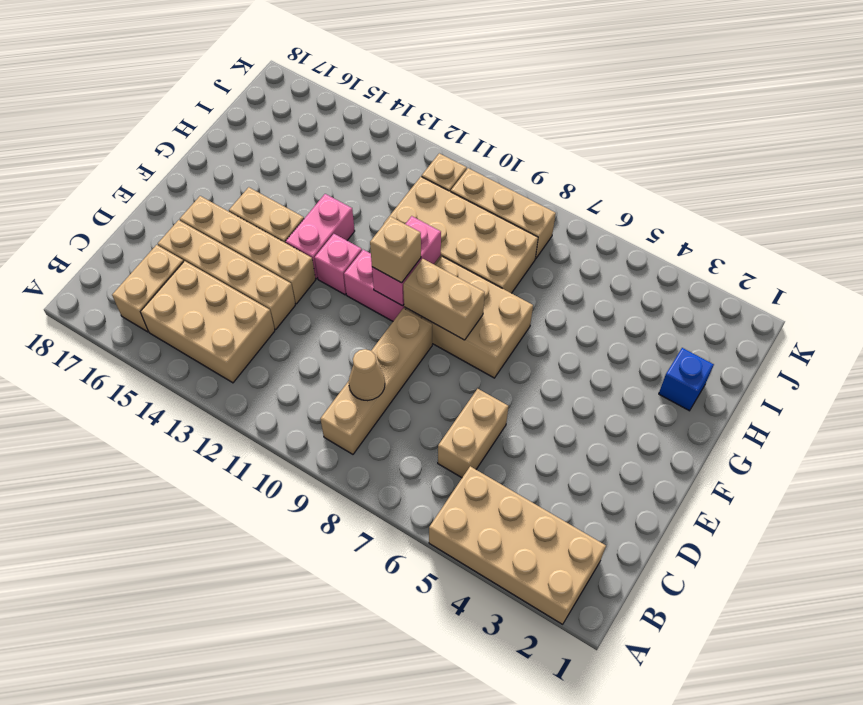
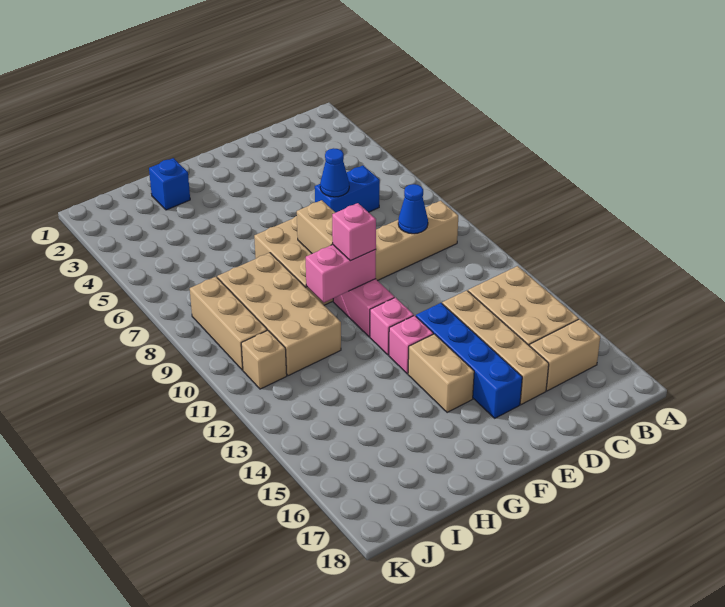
tan brick A2:B5 level 1 -> none
tan brick C6:D6 level 1 -> blue brick C6:D6 level 1
tan cone C9 level 2 -> blue cone C9 level 2
none -> blue cone D6 level 2
tan brick E13:E16 level 1 -> blue brick E13:E16 level 1
tan brick F10 level 3 -> pink brick F10 level 3
pink brick F13:G13 level 1 -> pink brick F13 level 1

